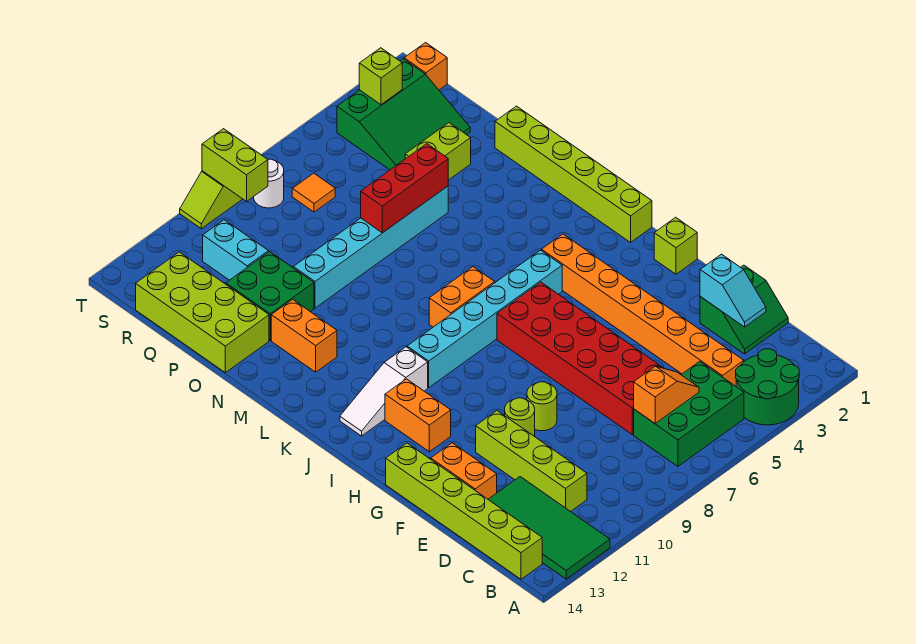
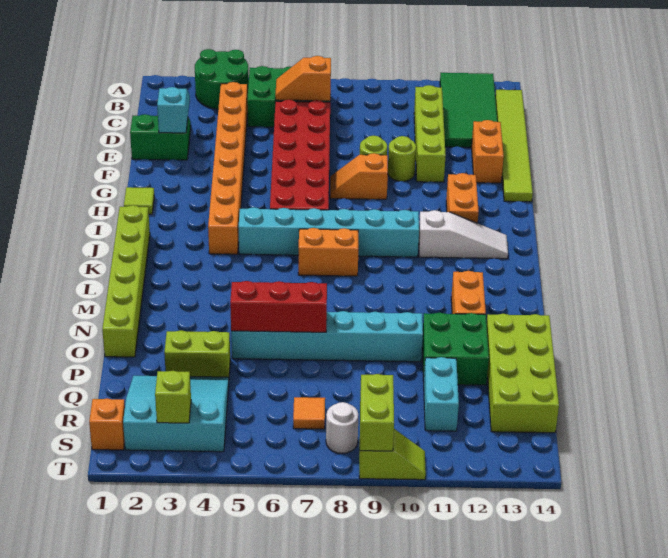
lime brick B14:G14 level 1 -> lime tile B14:G14 level 1
none -> orange slope G8:G9 level 1 top 9
lime brick H1 level 1 -> lime tile H1 level 1
green slope Q2:S4 level 1 top S -> cyan slope Q2:S4 level 1 top S

